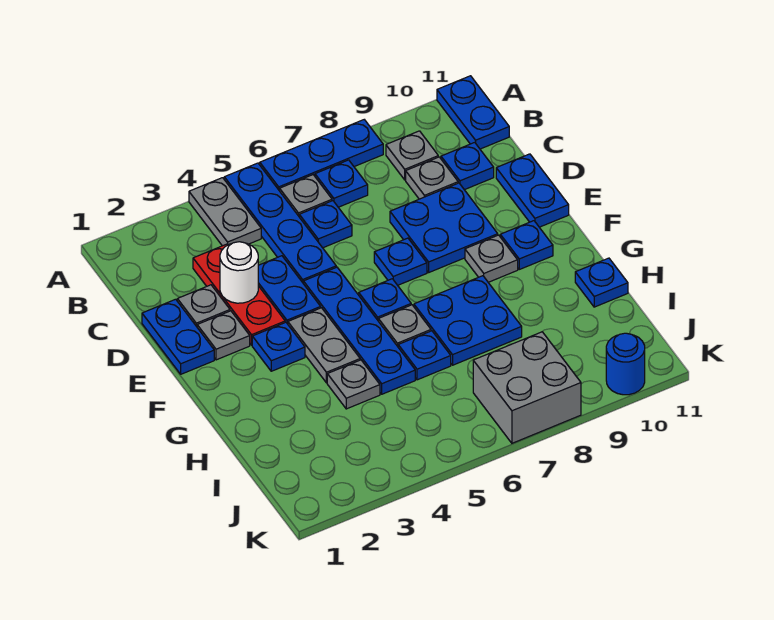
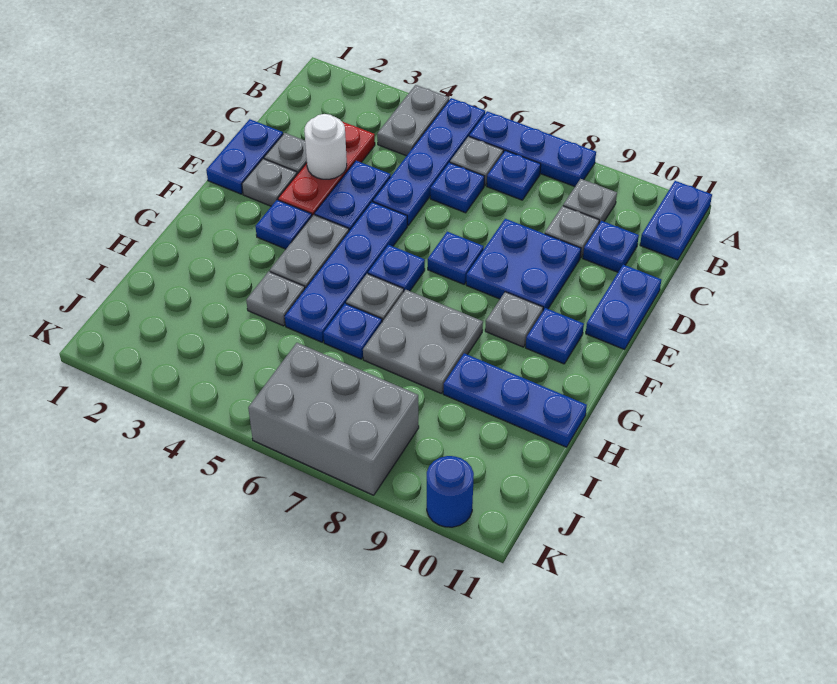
blue plate G7:H8 level 1 -> grey plate G7:H8 level 1
blue plate H11 level 1 -> blue plate H9:H11 level 1
grey brick J7:K8 level 1 -> grey brick J6:K8 level 1

